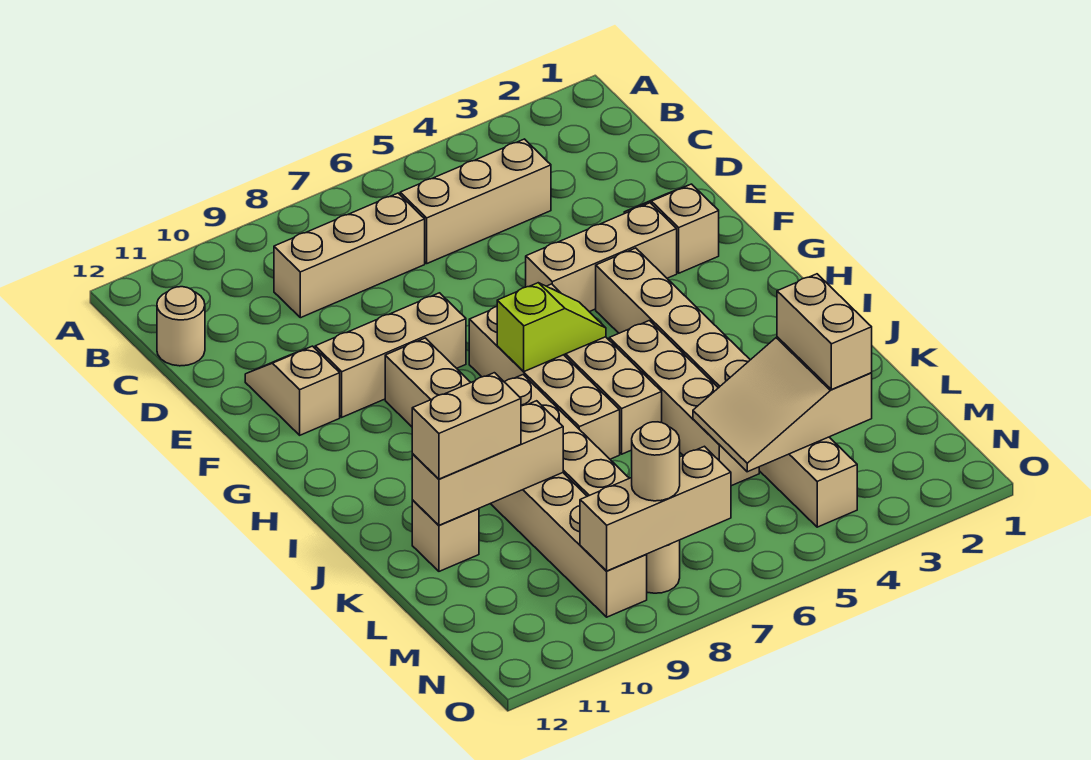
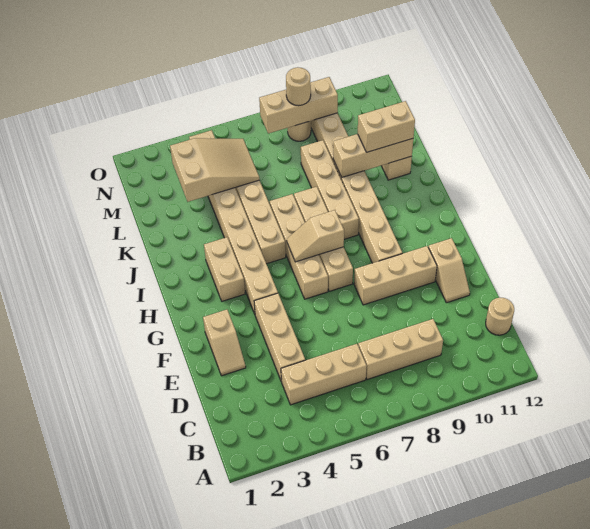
tan brick F3:F5 level 1 -> tan brick D4:F4 level 1
lime slope H6:H7 level 2 top 7 -> tan slope H6:H7 level 2 top 7
tan brick L3:M3 level 3 -> tan brick H3:I3 level 1

